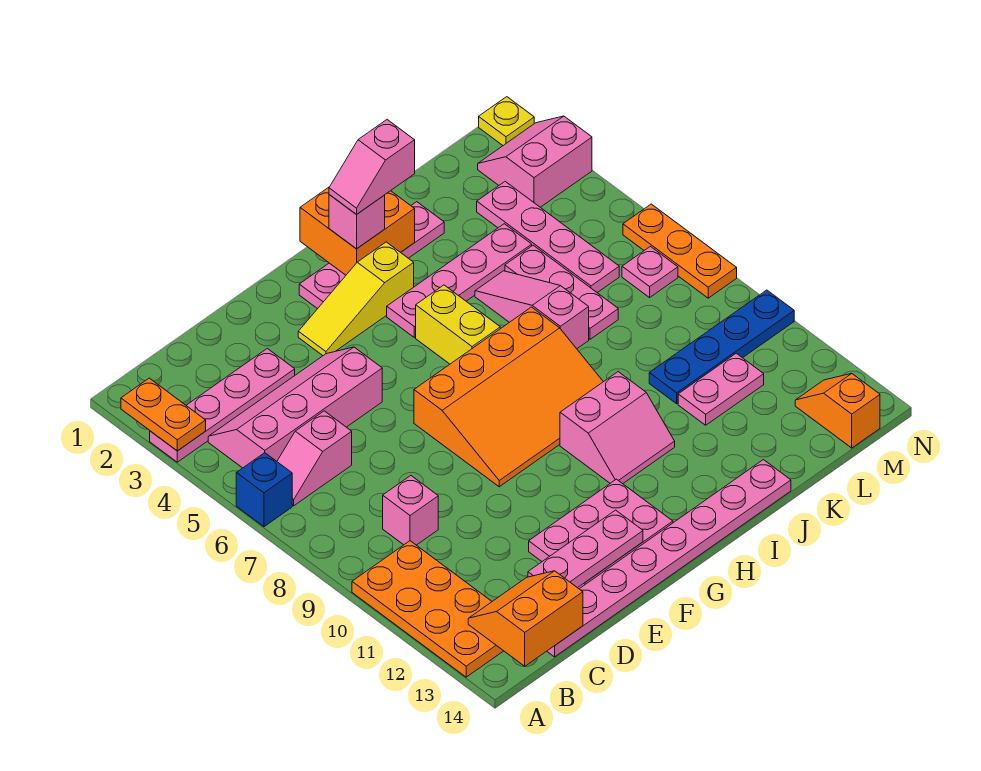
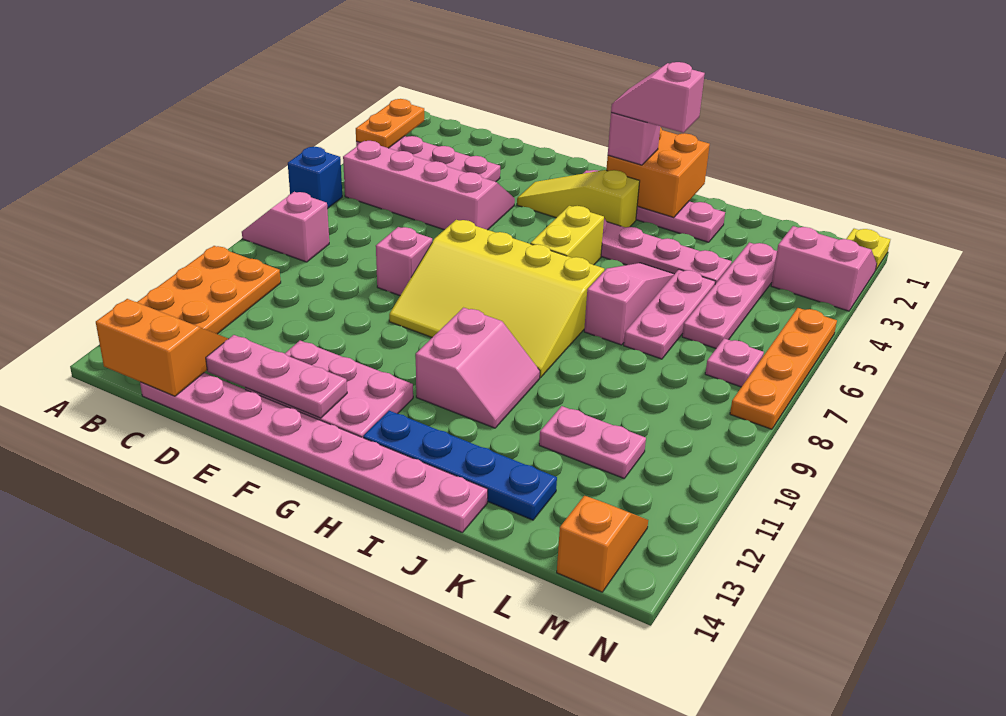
pink slope B6:C6 level 1 top C -> pink slope A8:B8 level 1 top B
pink brick C9 level 1 -> pink brick E8 level 1
orange slope F7:I9 level 1 top 7 -> yellow slope F7:I9 level 1 top 7
pink slope H10:I11 level 1 top 10 -> pink slope H10:I11 level 1 top H
blue plate K10:N10 level 1 -> blue plate H13:K13 level 1
orange plate N6:N8 level 1 -> orange plate N5:N8 level 1

